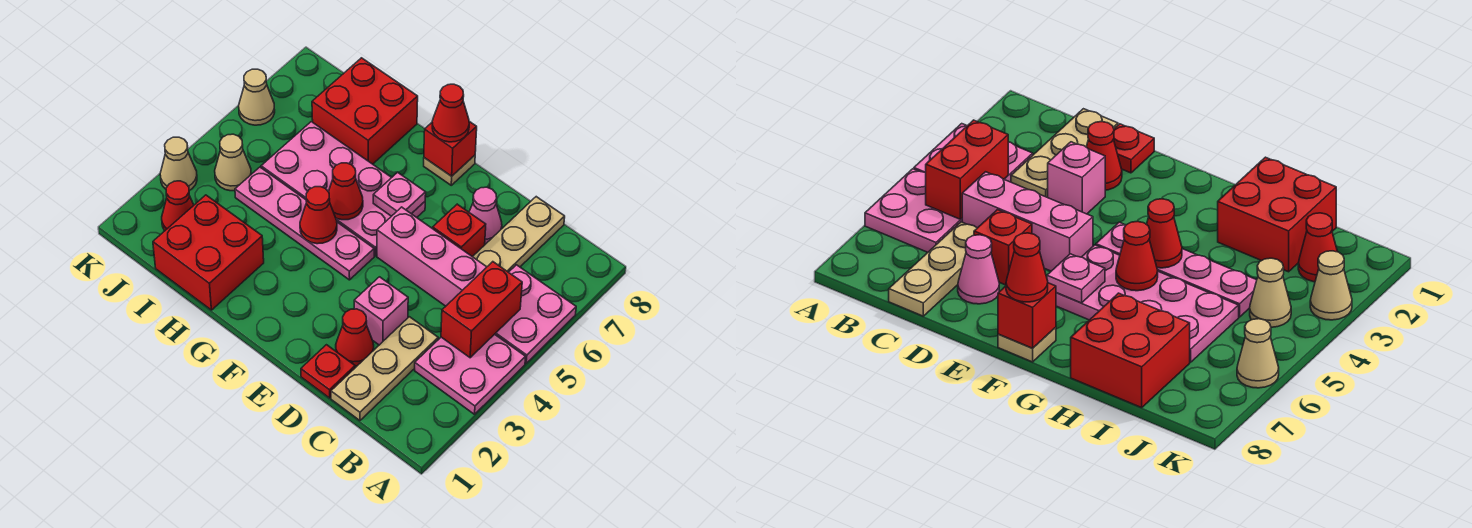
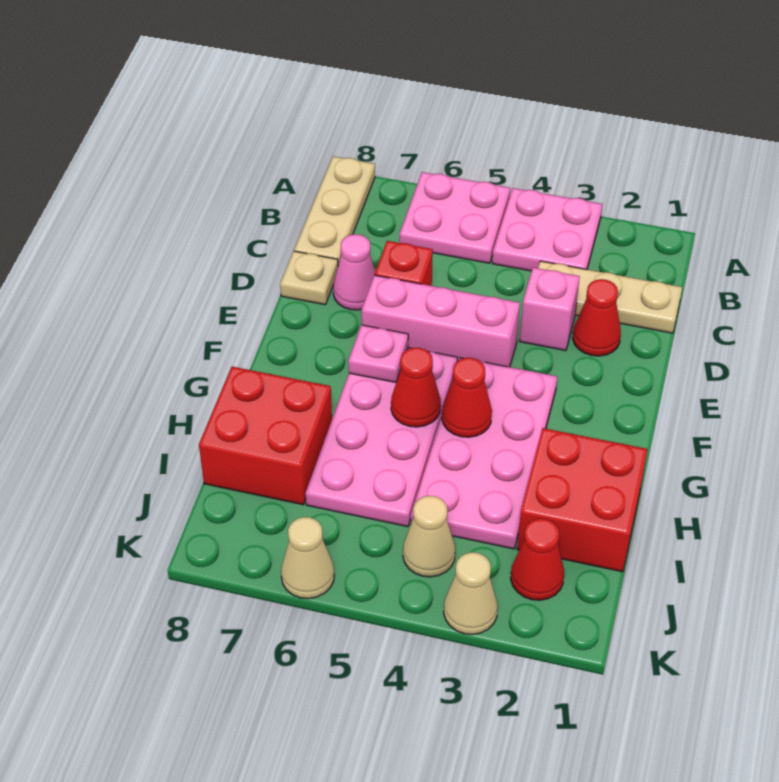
red brick B4:B5 level 2 -> none
pink brick C5:E5 level 1 -> pink brick E4:E6 level 1
tan plate C6:C8 level 1 -> tan plate A8:C8 level 1
red plate D1 level 1 -> none
pink plate F4:I4 level 1 -> pink plate F3:I4 level 1
tan plate F8 level 1 -> tan plate D8 level 1
red brick F8 level 2 -> none
red cone F8 level 3 -> none

